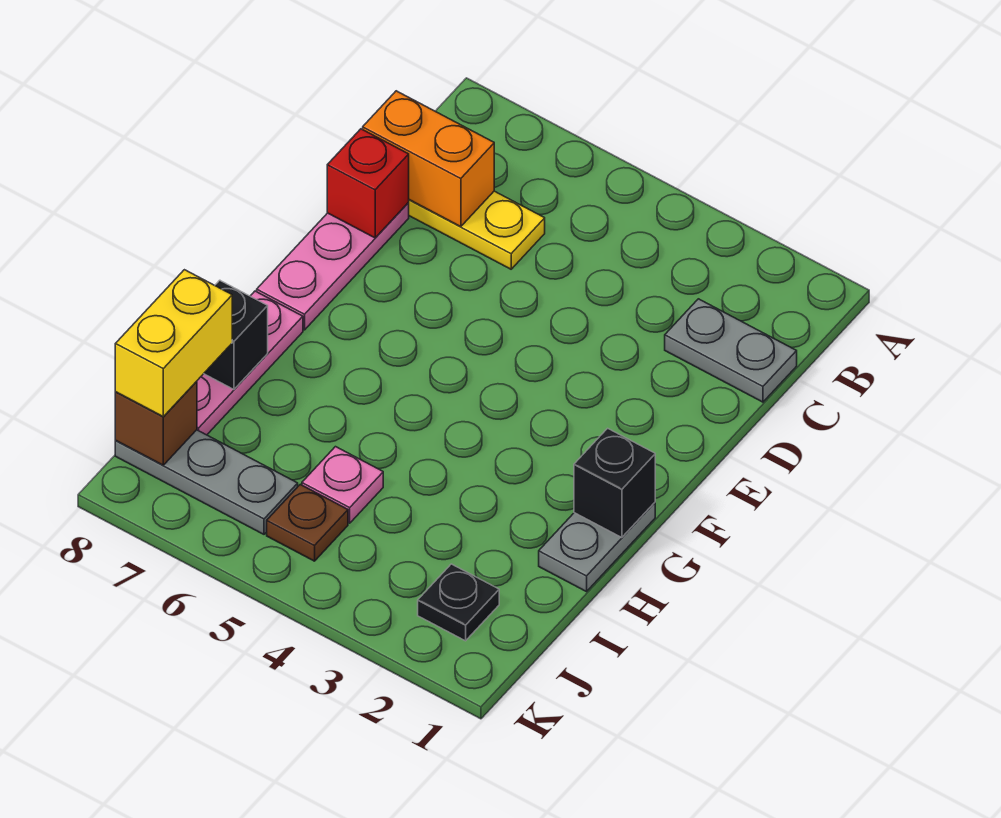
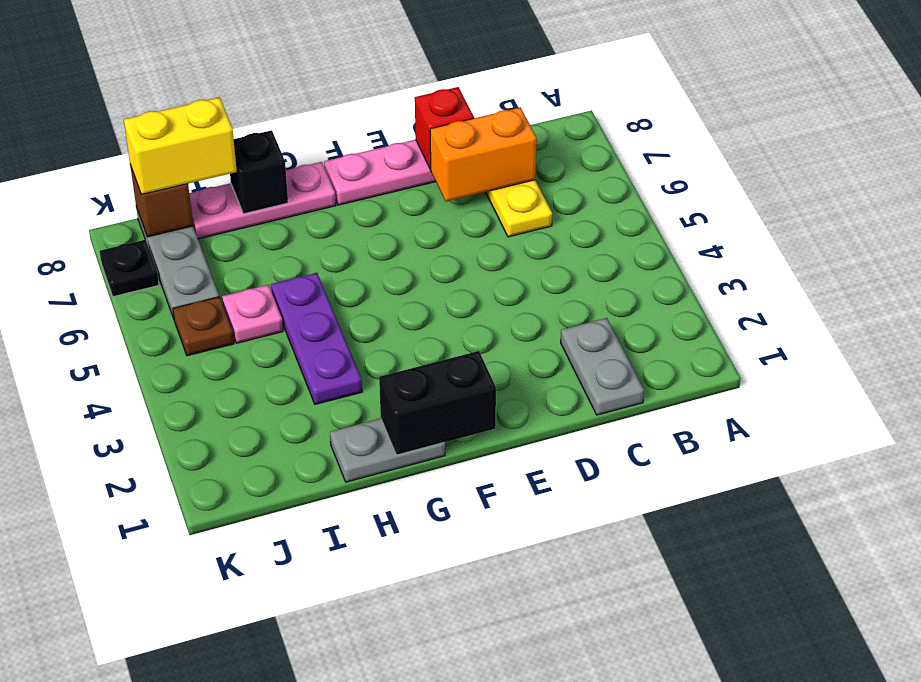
orange brick C7:C8 level 2 -> orange brick C7:D7 level 2
black brick G1 level 2 -> black brick F1:G1 level 2
none -> purple plate H3:H5 level 1
black plate J2 level 1 -> black plate K7 level 1

